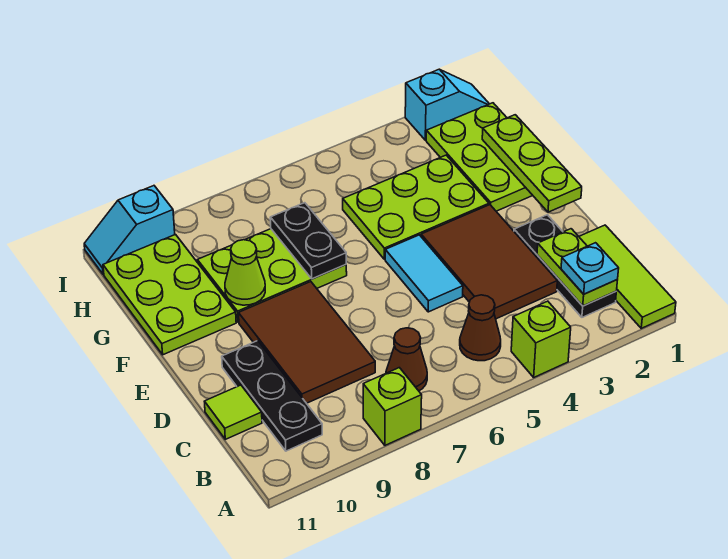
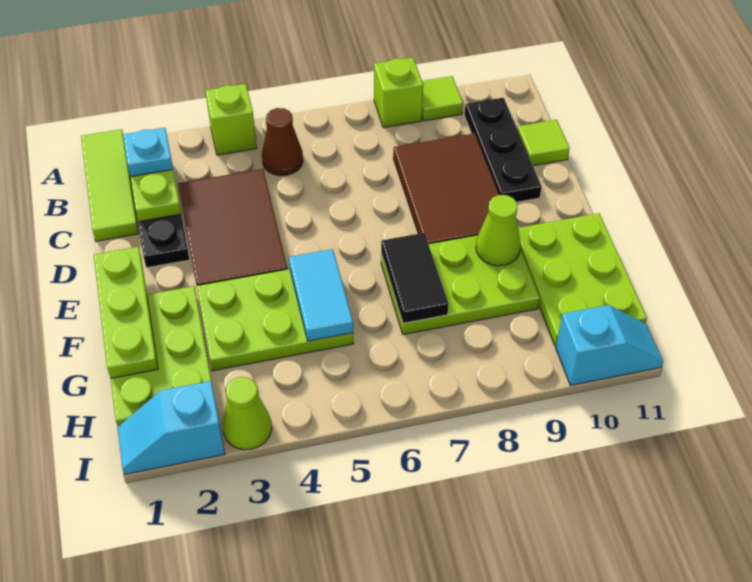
none -> lime tile A9 level 1
brown cone B7 level 1 -> none
cyan tile D5:E5 level 1 -> cyan tile F5:G5 level 2
black plate F7:G7 level 2 -> black tile F7:G7 level 2
none -> lime cone I3 level 1

